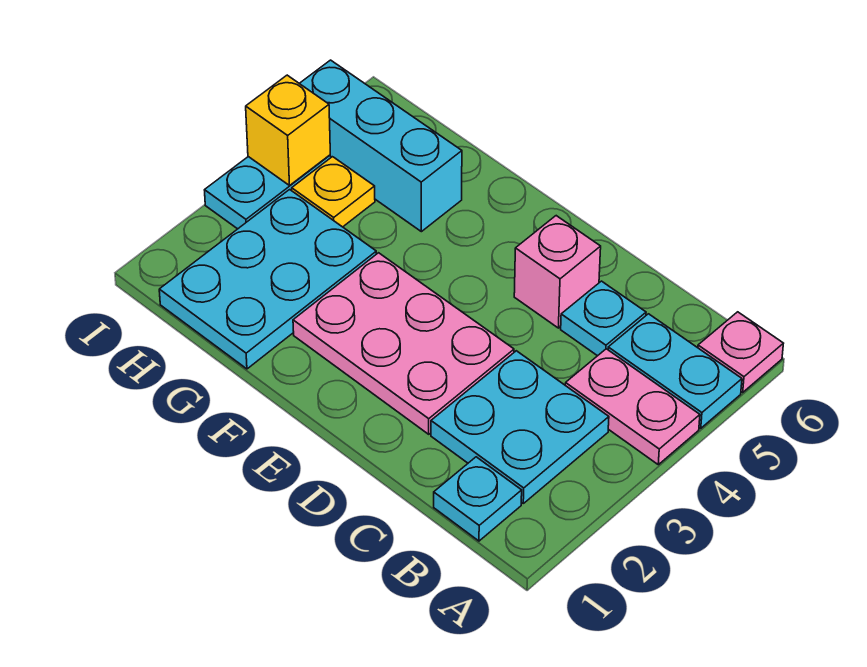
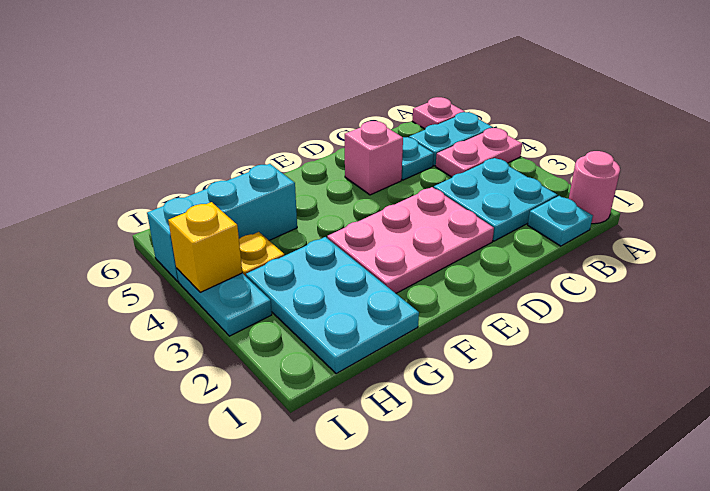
none -> pink round brick A1 level 1

